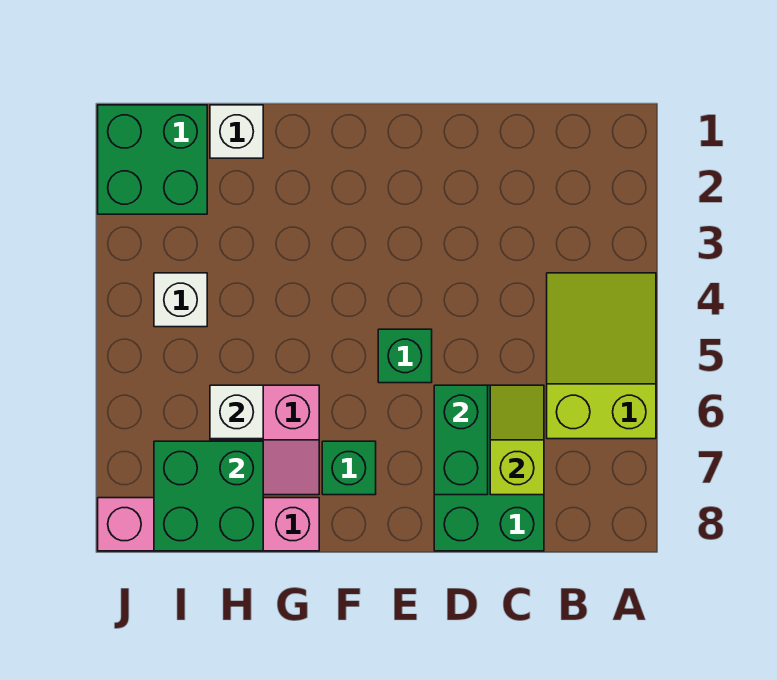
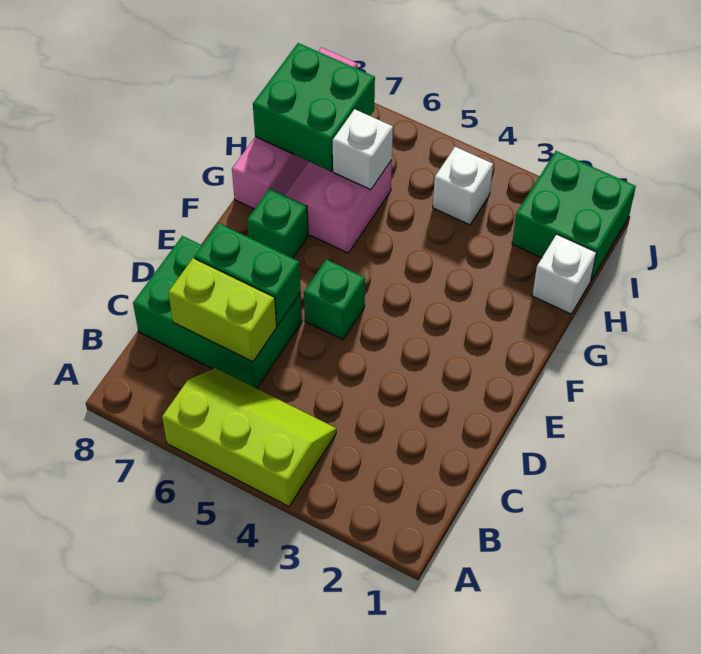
lime slope A4:B6 level 1 top 6 -> lime slope A4:B6 level 1 top A
lime slope C6:C7 level 2 top 7 -> lime brick C6:C7 level 2

